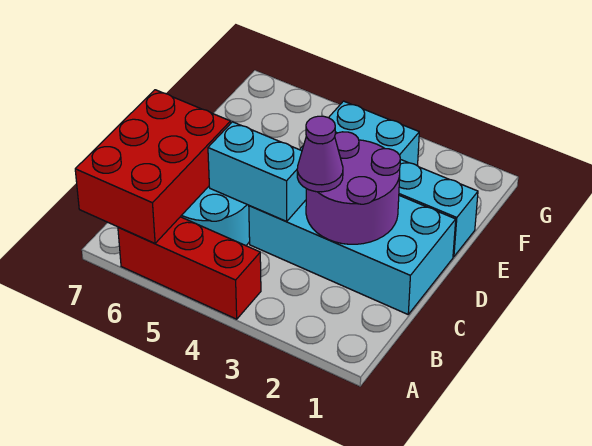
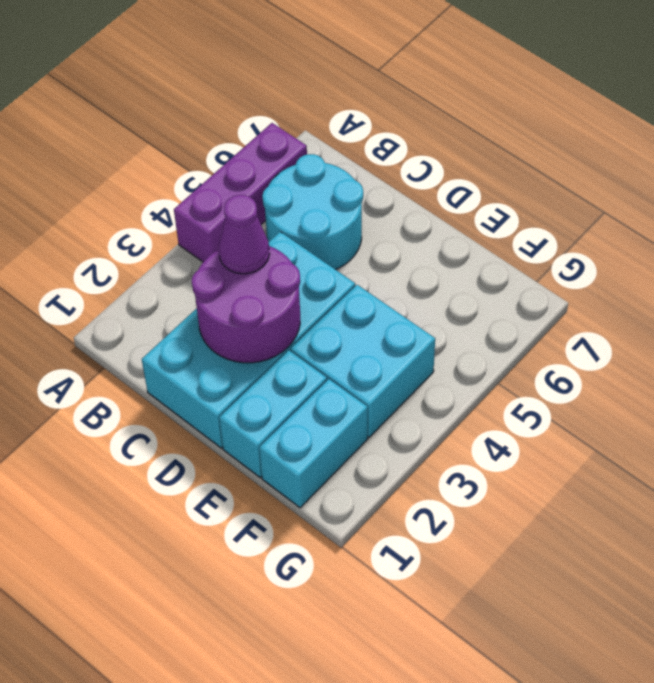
red brick A4:A6 level 1 -> purple brick A4:A6 level 1
red brick A6:C7 level 2 -> none
cyan brick C4:C5 level 2 -> cyan brick F1:F2 level 1

